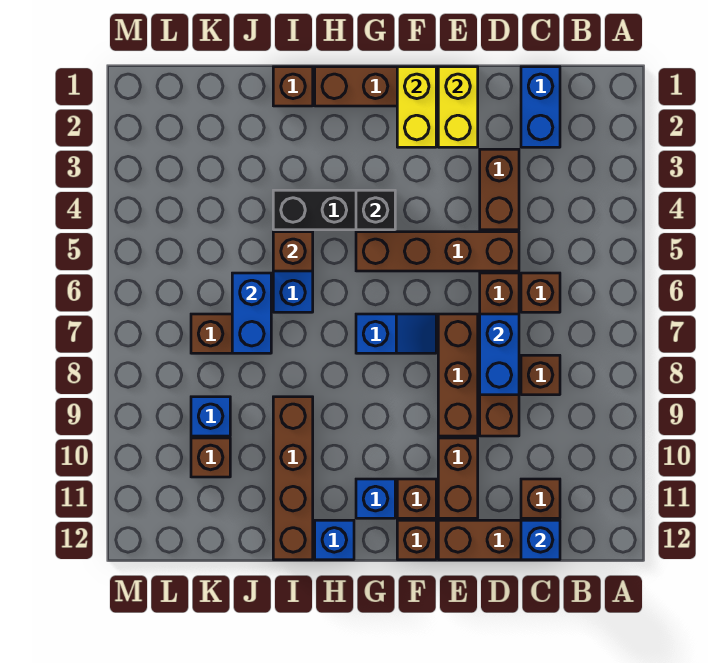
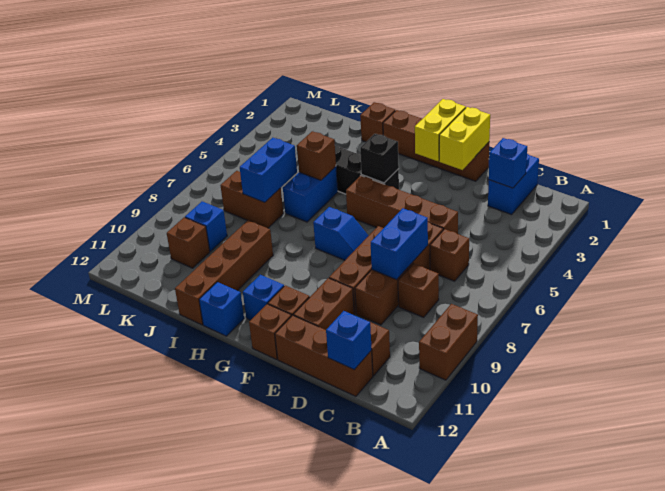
none -> blue brick C2 level 2
brown brick D3:D4 level 1 -> brown brick A9:A10 level 1

